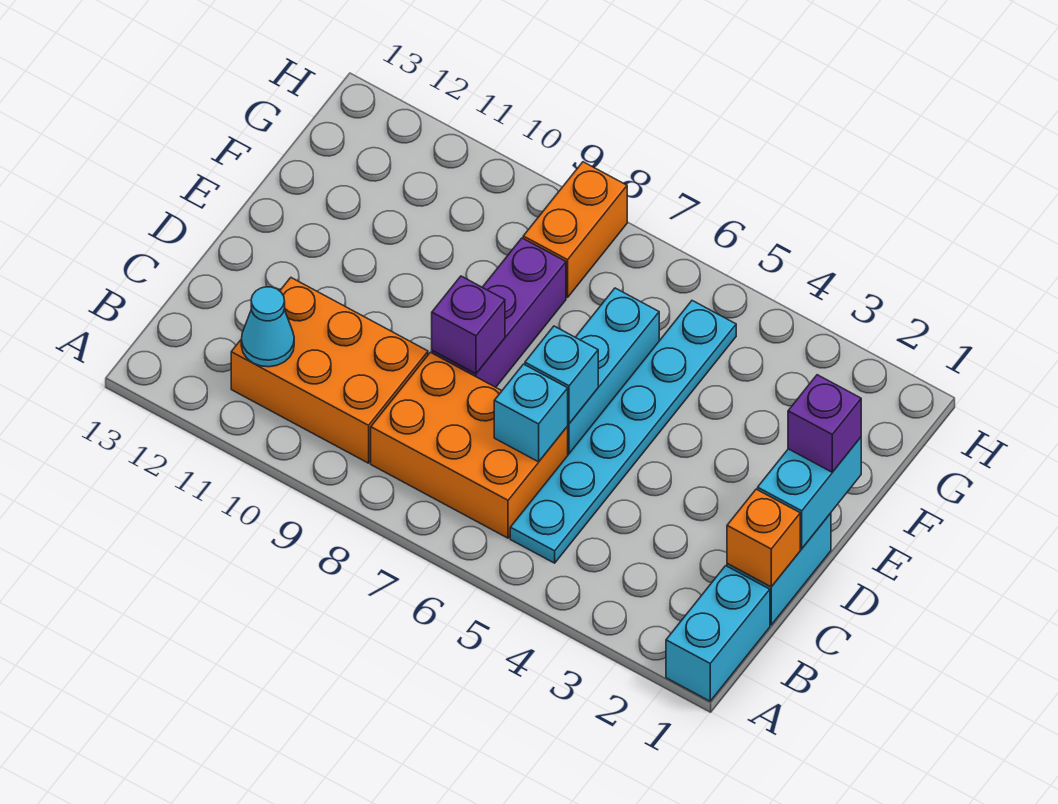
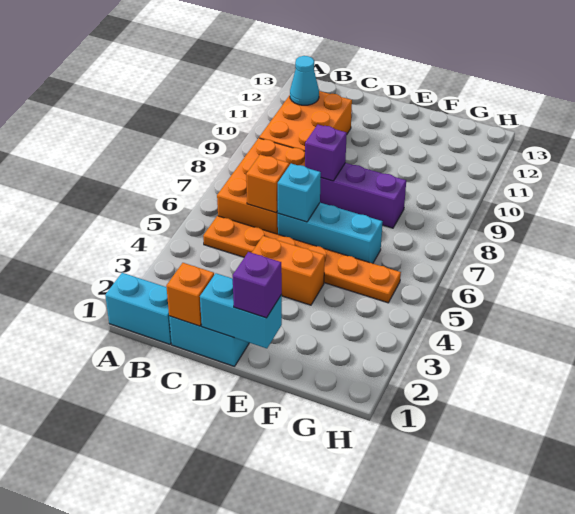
cyan plate B5:G5 level 1 -> orange plate B5:G5 level 1
cyan brick C6 level 2 -> orange brick C6 level 2
orange brick G8:H8 level 1 -> orange brick D4:E4 level 1

